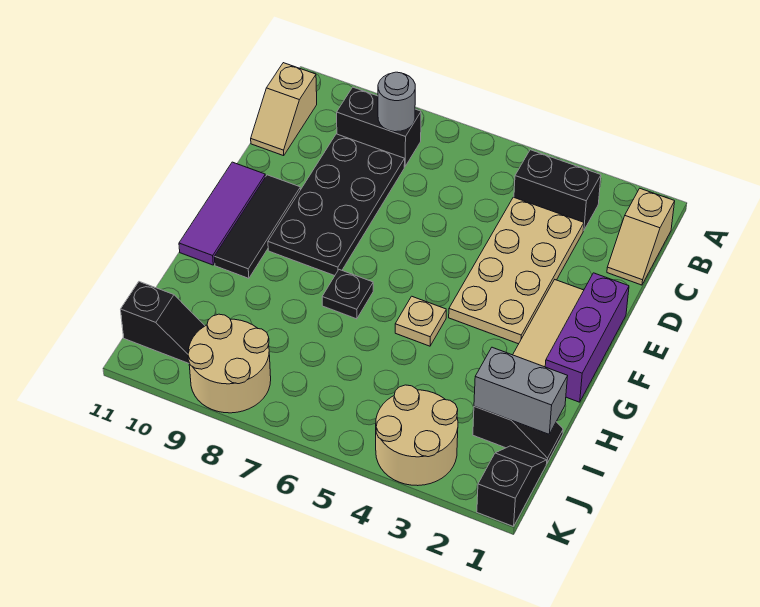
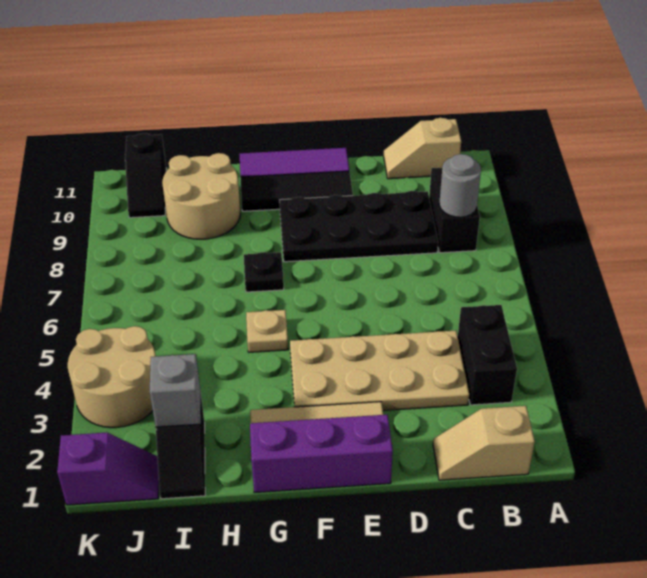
grey brick I1:I2 level 2 -> grey brick I2 level 2
black slope J1:K1 level 1 top K -> purple slope J1:K1 level 1 top K
tan round brick J8:K9 level 1 -> tan round brick H9:I10 level 1

